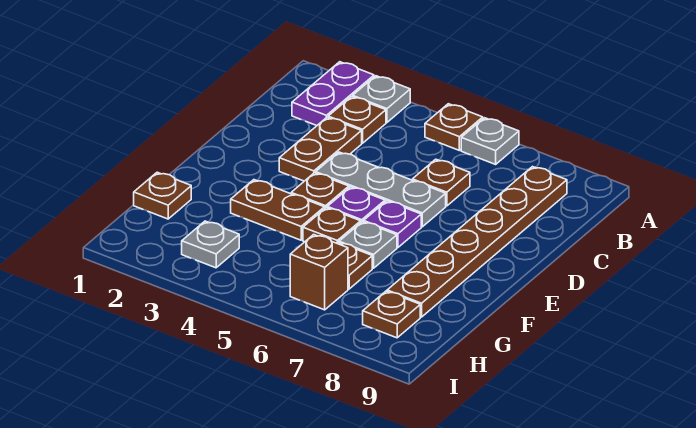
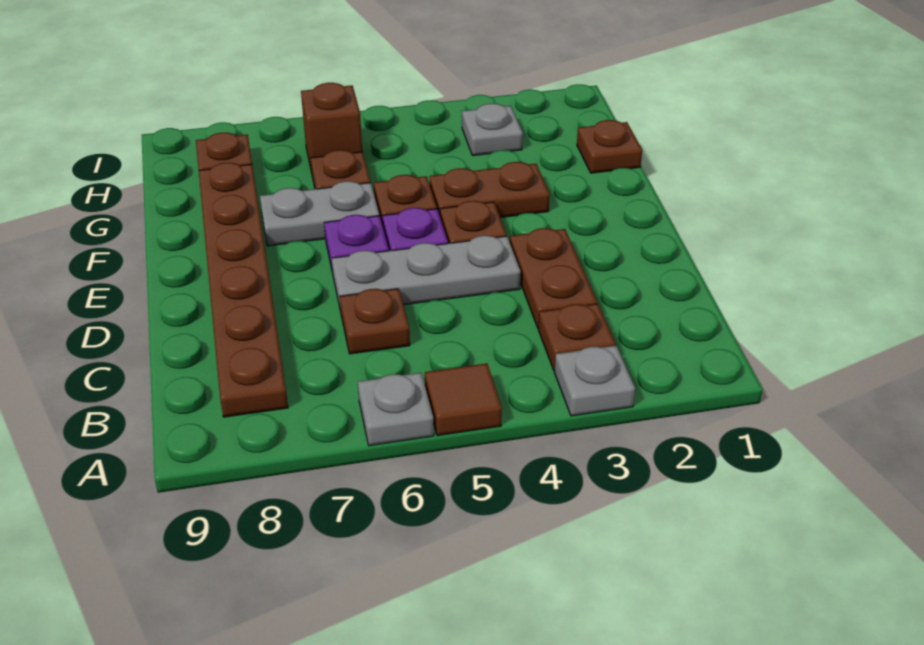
purple plate A2:B2 level 1 -> none
brown plate A5 level 1 -> brown tile A5 level 1
grey plate F6 level 1 -> grey plate F6:F7 level 1

